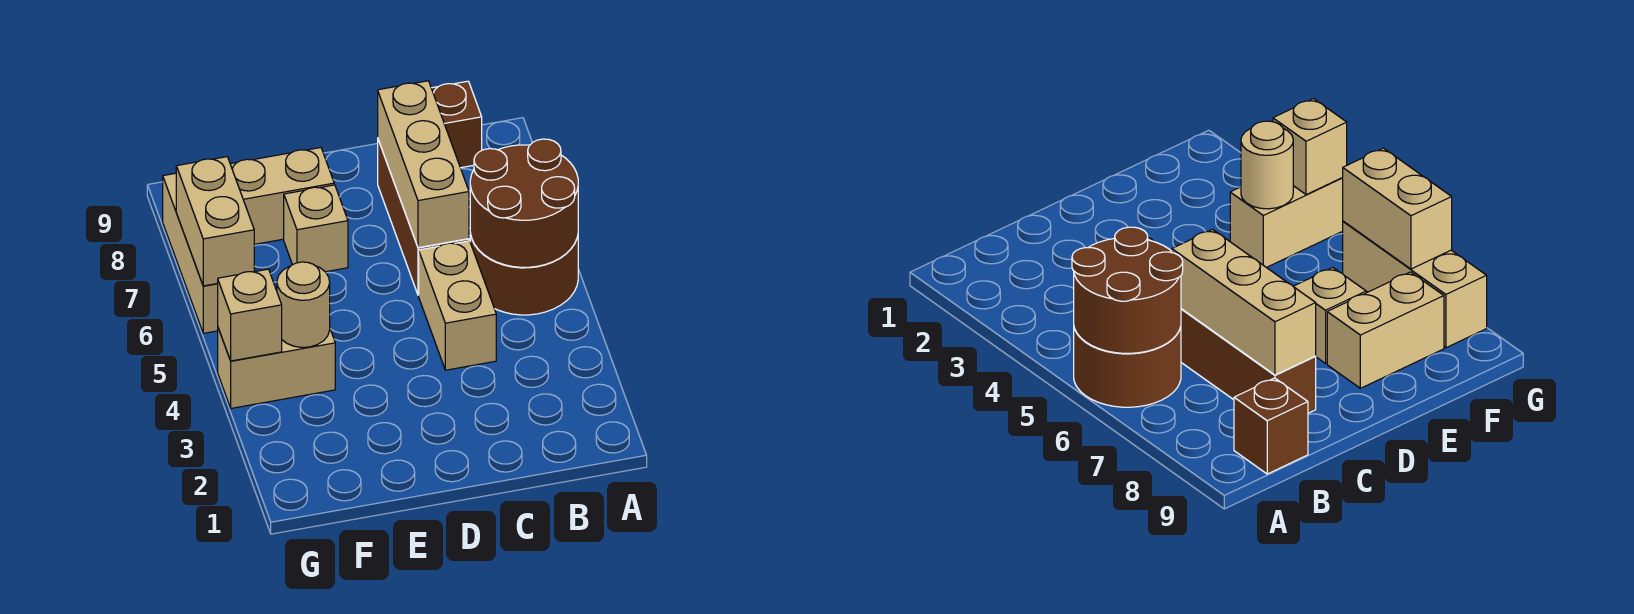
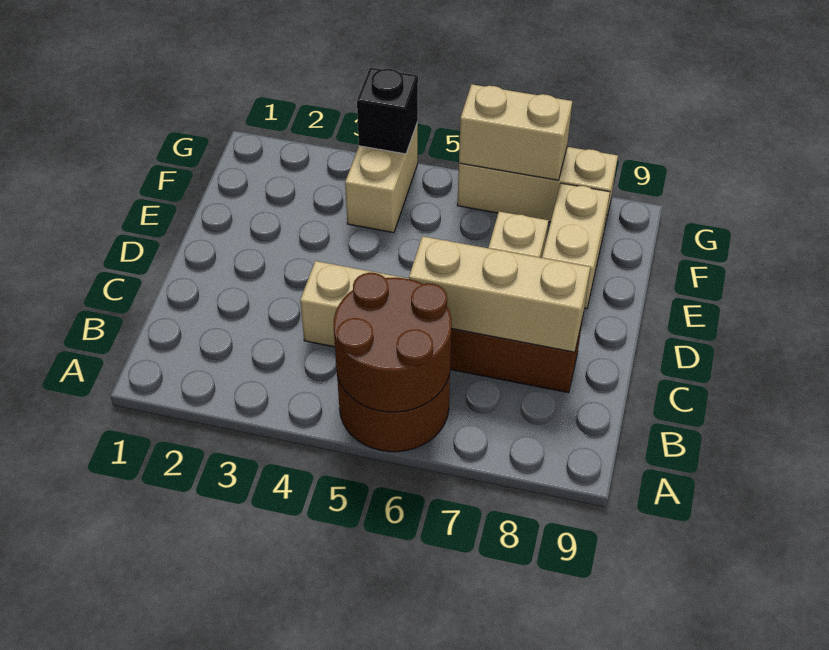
brown brick B9 level 1 -> none
tan round brick F4 level 2 -> none
tan brick G4 level 2 -> black brick G4 level 2

